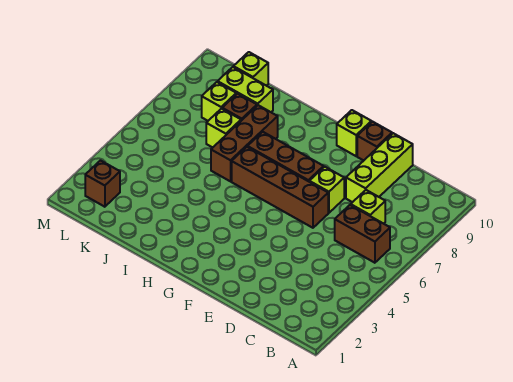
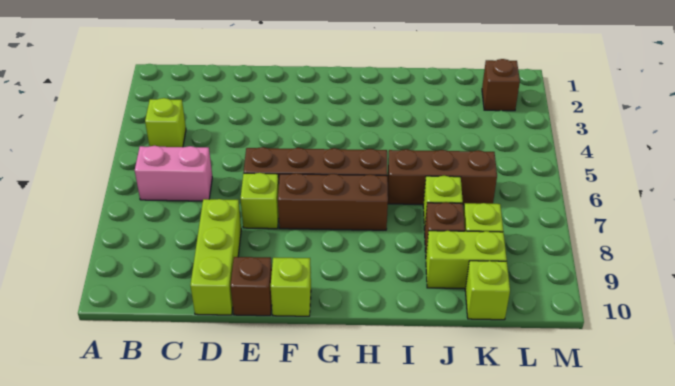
brown brick B6:C6 level 1 -> pink brick B6:C6 level 1
lime brick C7 level 1 -> lime brick B4 level 1
brown brick I6:I8 level 1 -> brown brick I6:K6 level 1

